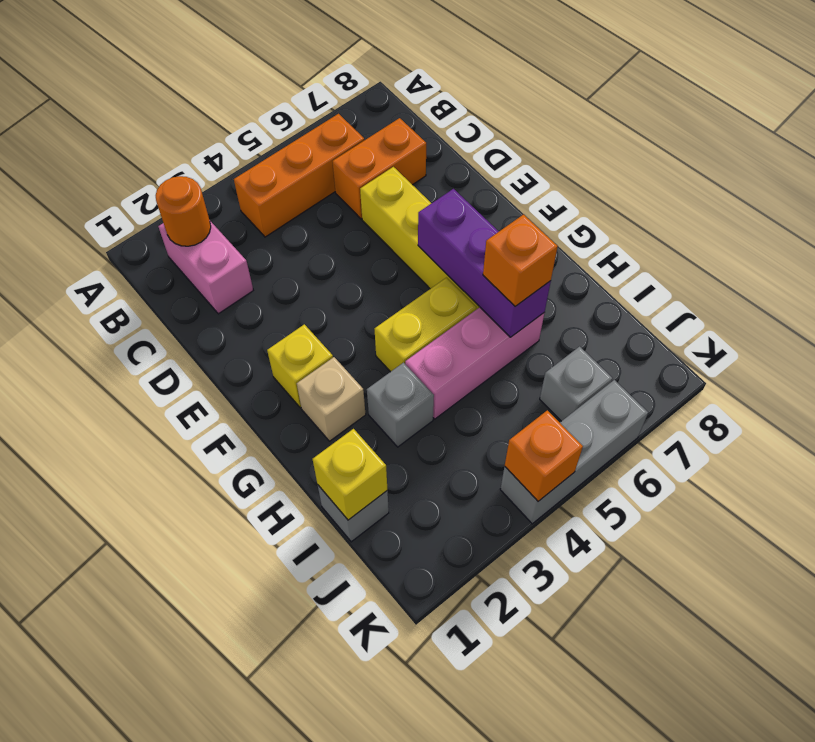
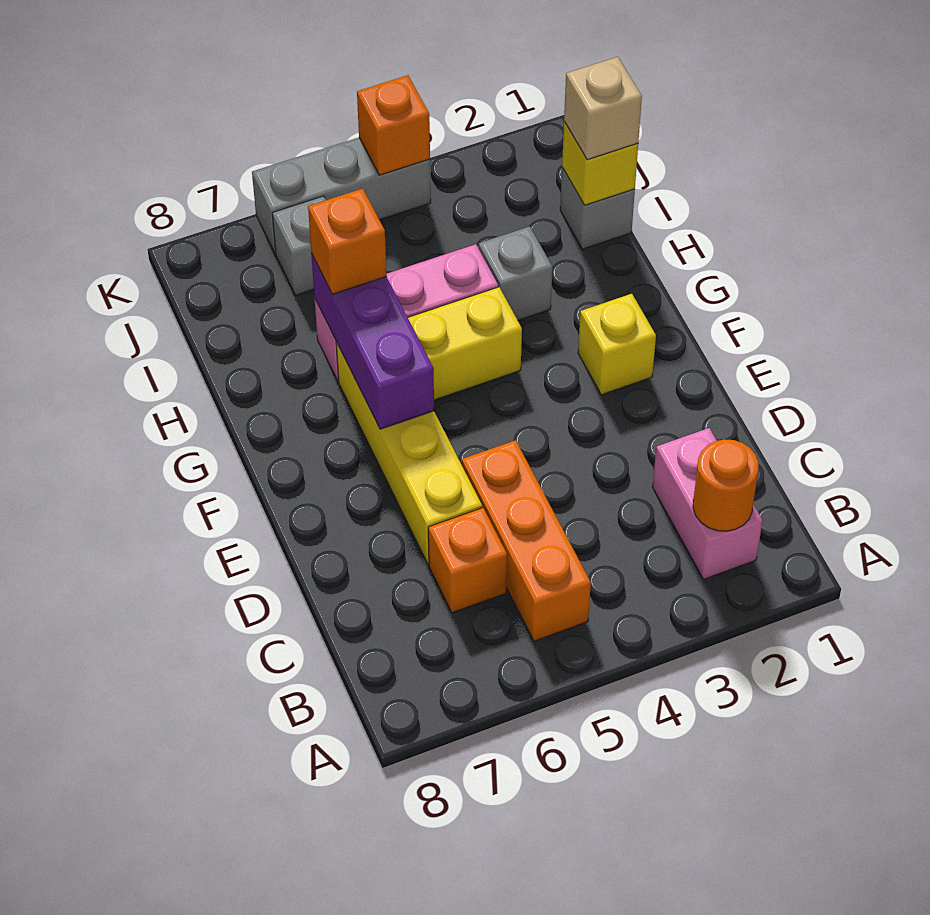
orange brick B4:B6 level 1 -> orange brick B5:D5 level 1
orange brick C6:C7 level 1 -> orange brick C6 level 1
tan brick G2 level 1 -> tan brick I1 level 3

